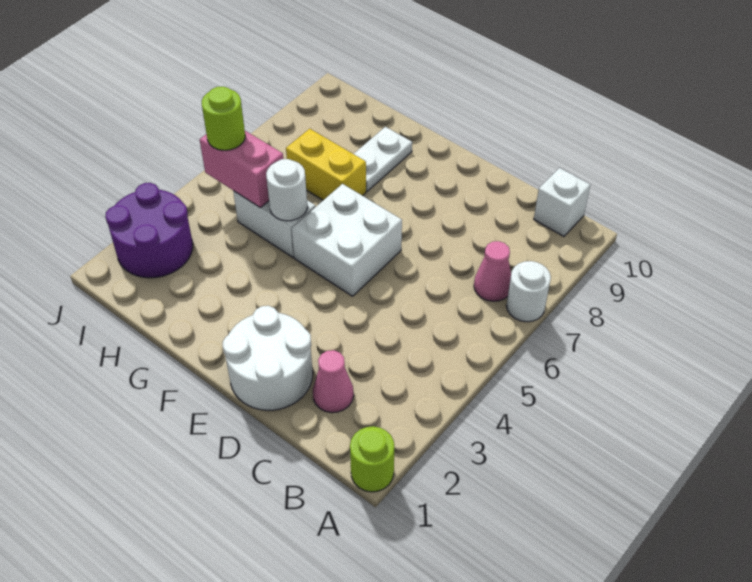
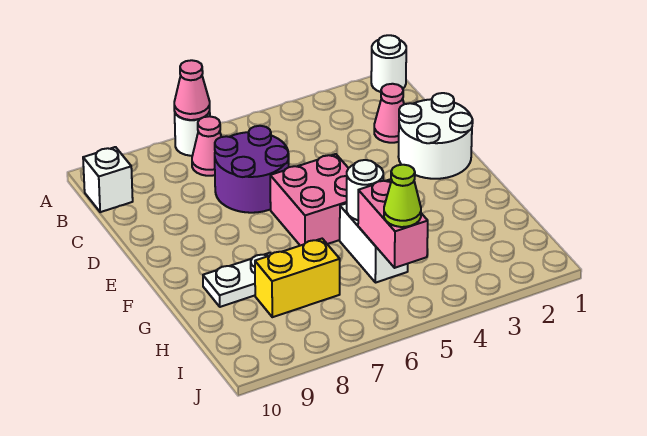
lime round brick A1 level 1 -> white round brick A1 level 1
none -> pink cone A7 level 2
white brick E5:F6 level 1 -> pink brick E5:F6 level 1
yellow brick G7:H7 level 1 -> yellow brick H7:H8 level 1
purple round brick I2:J3 level 1 -> purple round brick C6:D7 level 1
lime round brick I5 level 3 -> lime cone I5 level 3

